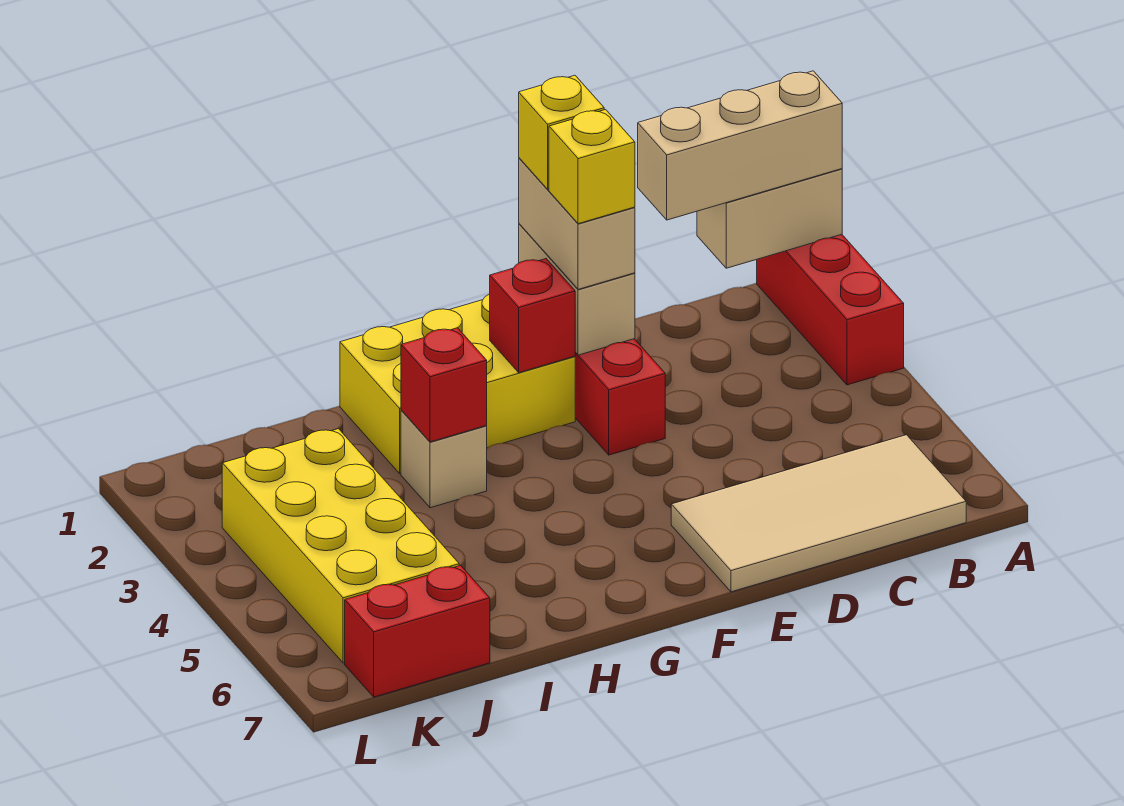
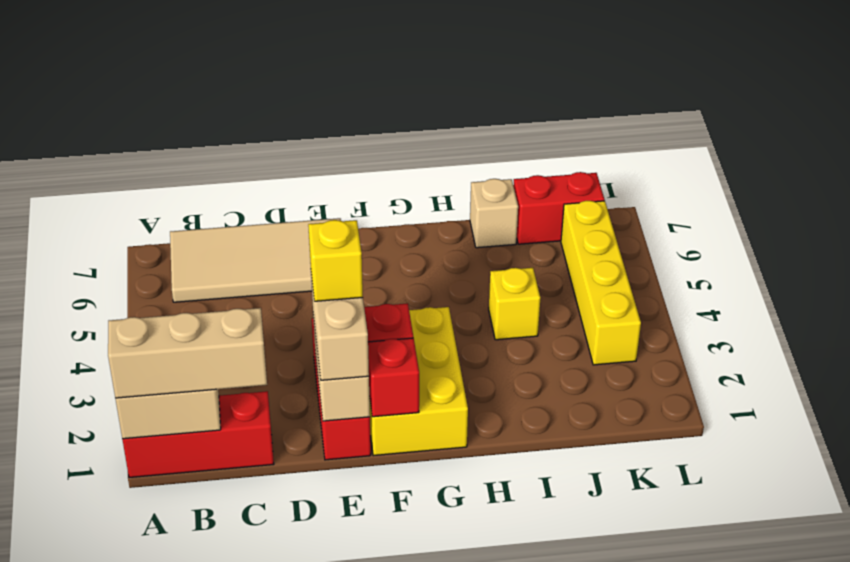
red brick A1:A3 level 1 -> red brick A1:C1 level 1
yellow brick E1 level 4 -> yellow brick I4 level 1
yellow brick F1:H2 level 1 -> yellow brick F1:G3 level 1
tan brick H3 level 1 -> tan brick I7 level 1
red brick H3 level 2 -> red brick F1 level 2
yellow brick J3:K6 level 1 -> yellow brick K3:K6 level 1

